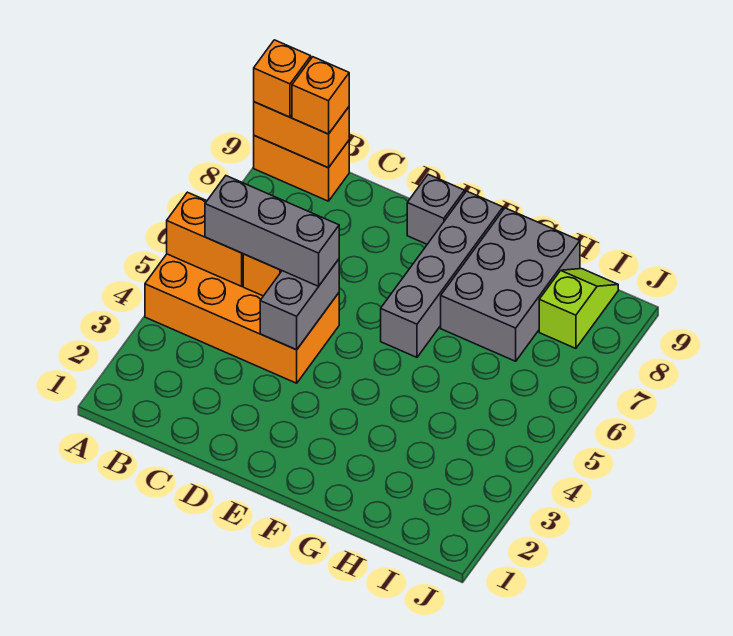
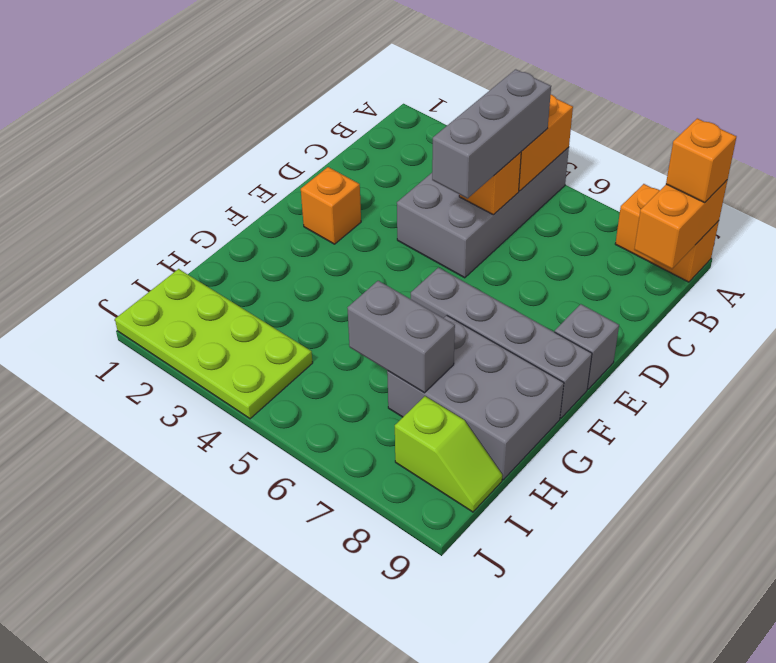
orange brick A4:D5 level 1 -> grey brick A4:D5 level 1
orange brick A9:B9 level 1 -> orange brick A8:A9 level 1
orange brick B9 level 3 -> orange brick E2 level 1
grey brick D4:D5 level 2 -> grey brick H6:H7 level 2
none -> lime plate I1:J4 level 1

